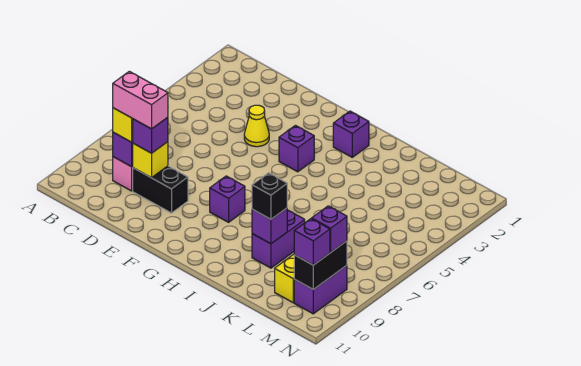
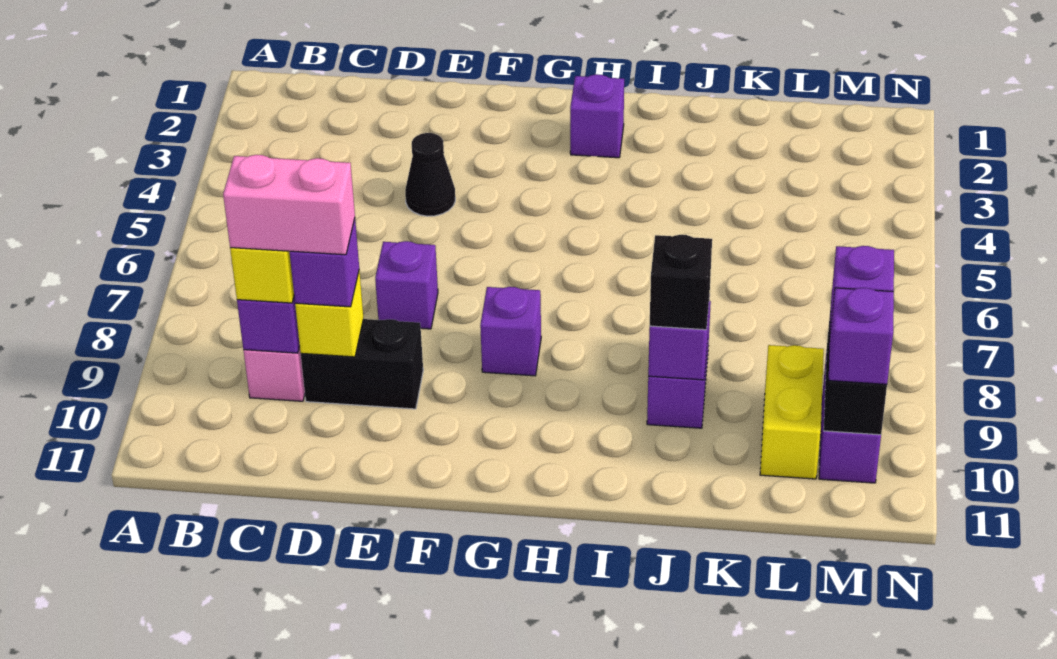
yellow cone E4 level 1 -> black cone E4 level 1
purple brick G4 level 1 -> purple brick E7 level 1

